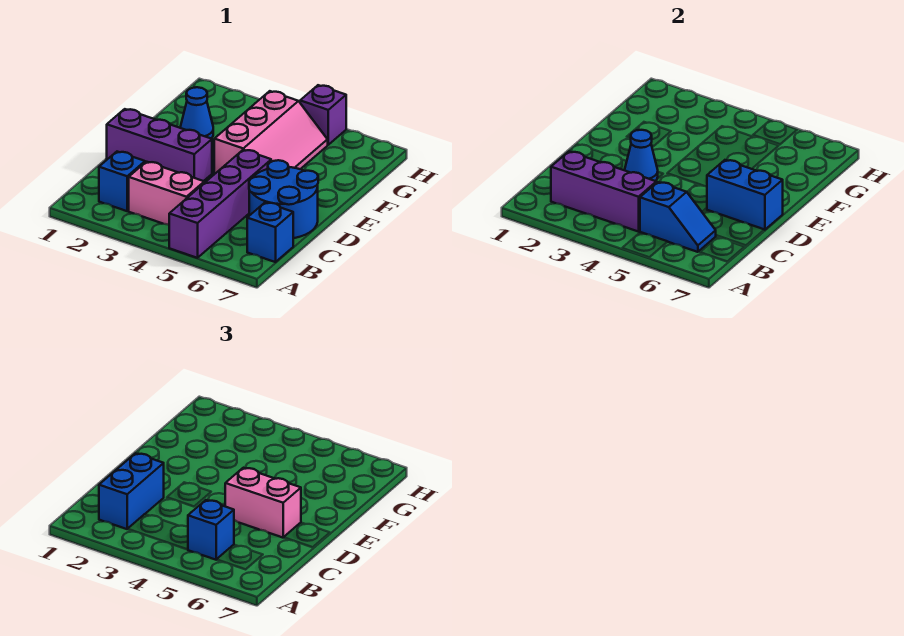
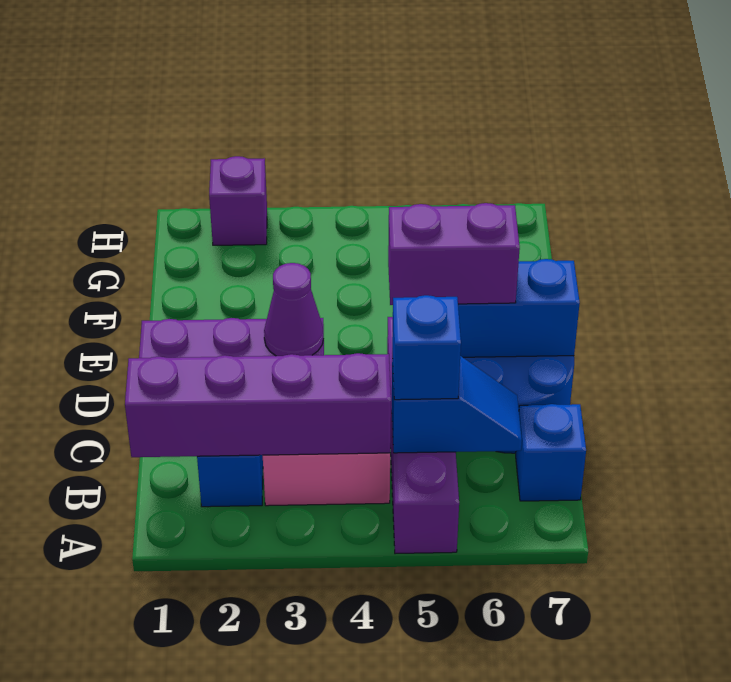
purple brick B2:B4 level 2 -> purple brick B1:B4 level 2
blue brick B2:C2 level 3 -> none
blue cone D3 level 2 -> purple cone D3 level 2
pink brick D5:D6 level 3 -> purple brick D5:D6 level 3
pink slope E4:G5 level 1 top 4 -> none
blue cone F2 level 1 -> none
purple brick H5 level 1 -> purple brick H2 level 1

